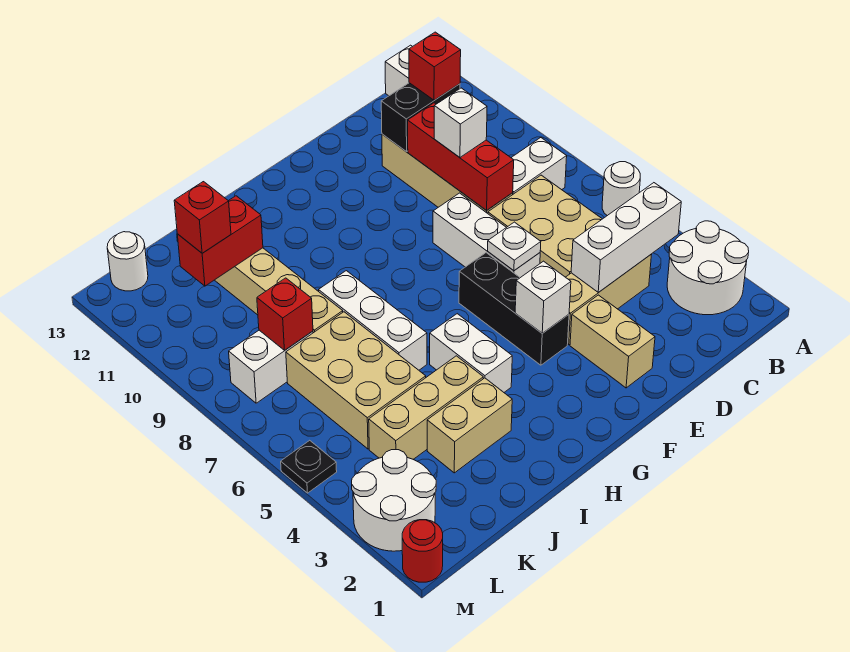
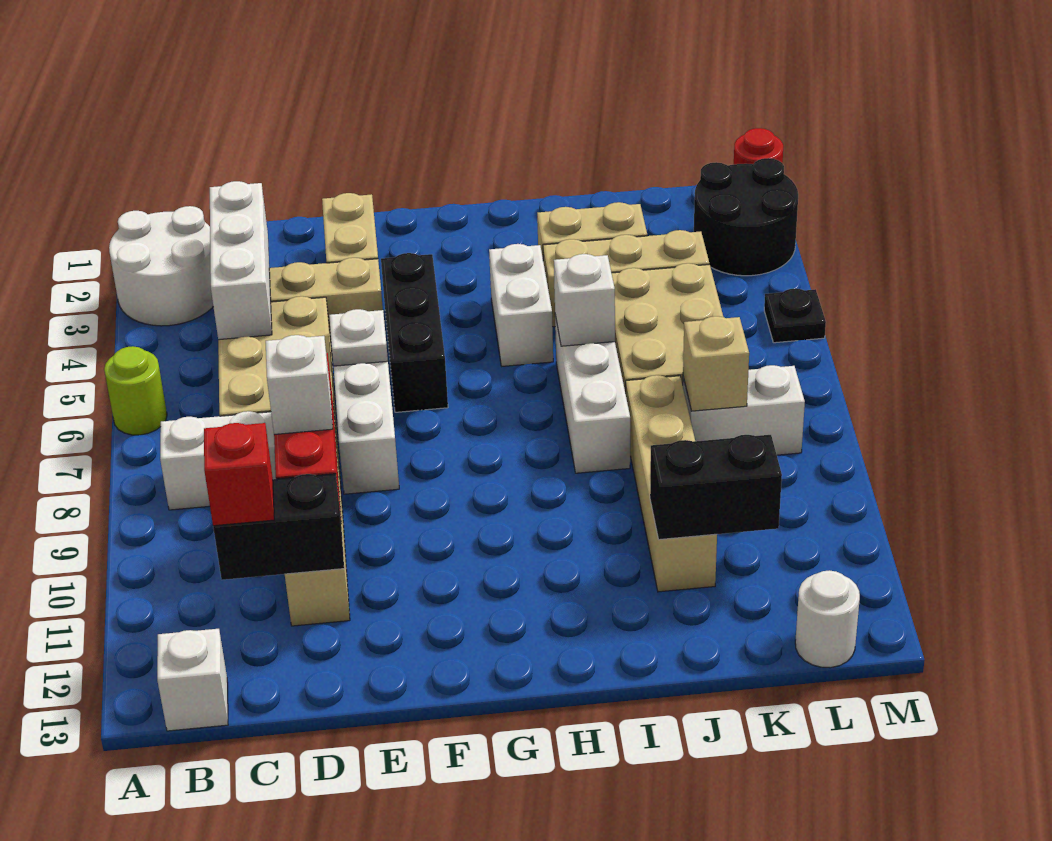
white round brick A6 level 1 -> lime round brick A6 level 1
white brick B4:D4 level 2 -> white brick C3:C5 level 2
white brick F4 level 2 -> white brick I6 level 2
red brick J11:K11 level 2 -> black brick J11:K11 level 2
red brick K8 level 2 -> tan brick K8 level 2
red brick K11 level 3 -> none
white round brick L2:M3 level 1 -> black round brick L2:M3 level 1

